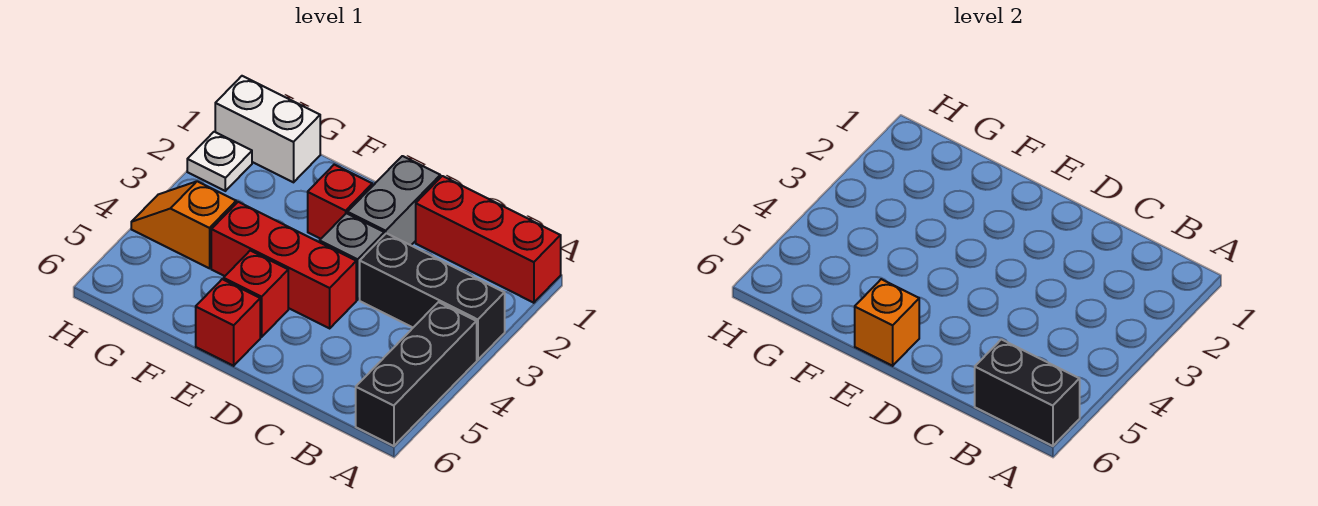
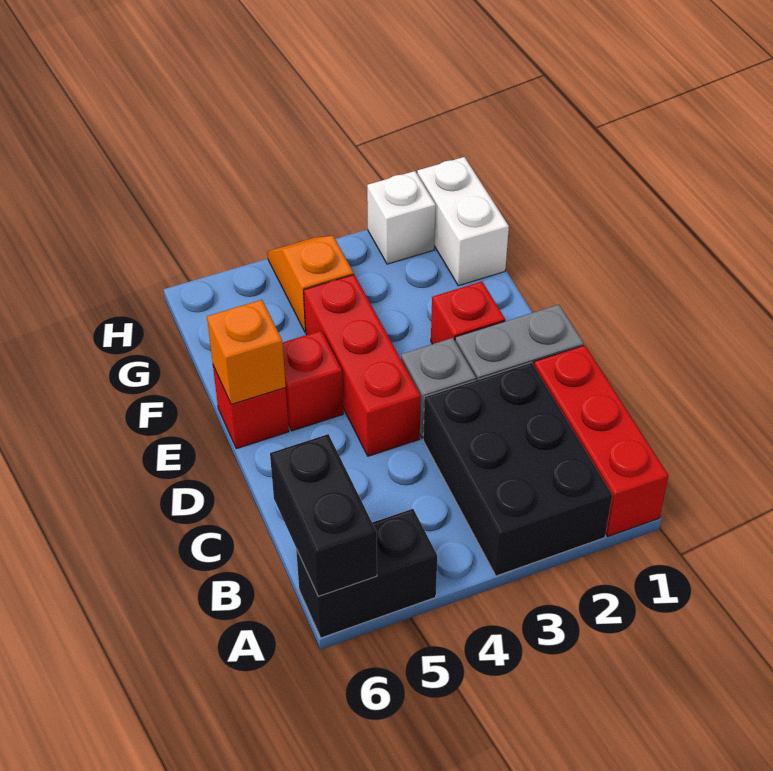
black brick A3:C3 level 1 -> black brick A2:C3 level 1
black brick A4:A6 level 1 -> black brick A5:A6 level 1
white plate H2 level 1 -> white brick H2 level 1

